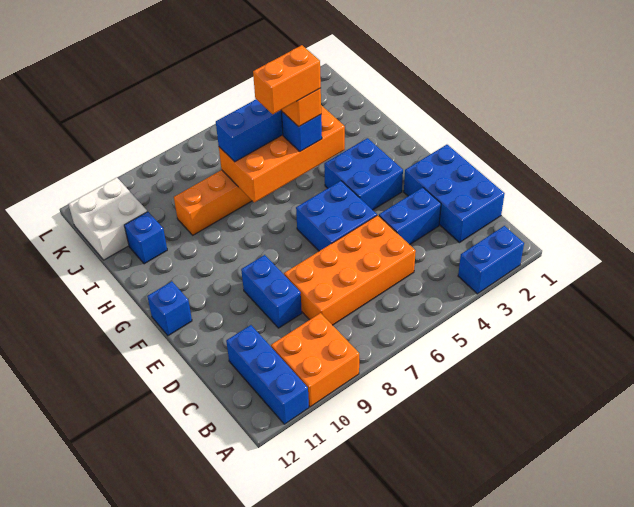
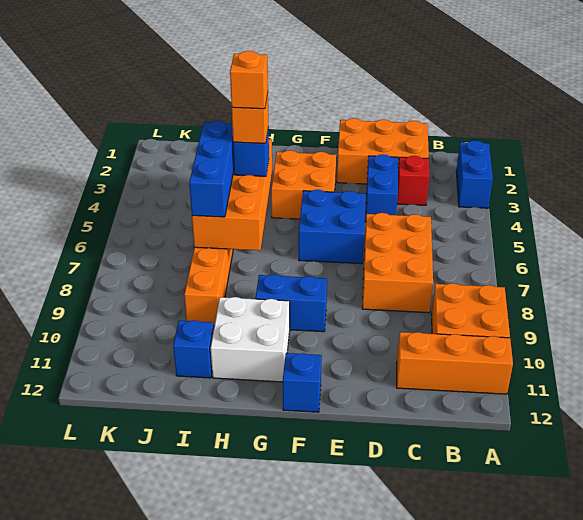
blue brick A11:C11 level 1 -> orange brick A11:C11 level 1
blue brick C1:E2 level 1 -> orange brick C1:E2 level 1
none -> red brick C3 level 1
orange brick C5:D8 level 1 -> orange brick C6:D8 level 1
blue brick D9:E9 level 1 -> blue brick F9:G9 level 1
blue brick F3:G4 level 1 -> orange brick F3:G4 level 1
orange brick H5:H6 level 5 -> orange brick H5 level 5
white brick J11:K12 level 1 -> white brick G10:H11 level 1

